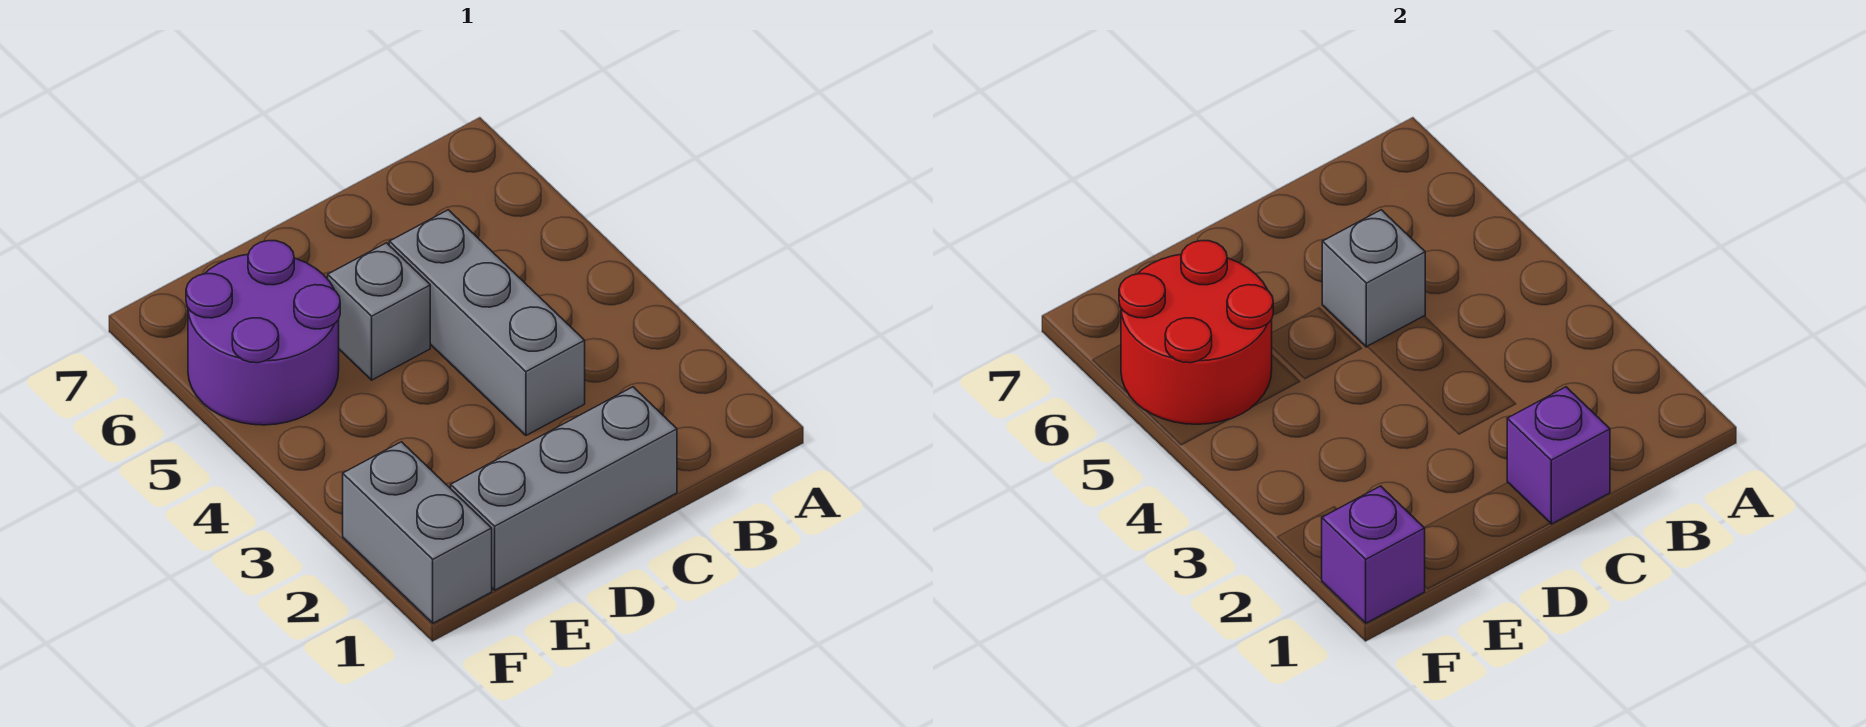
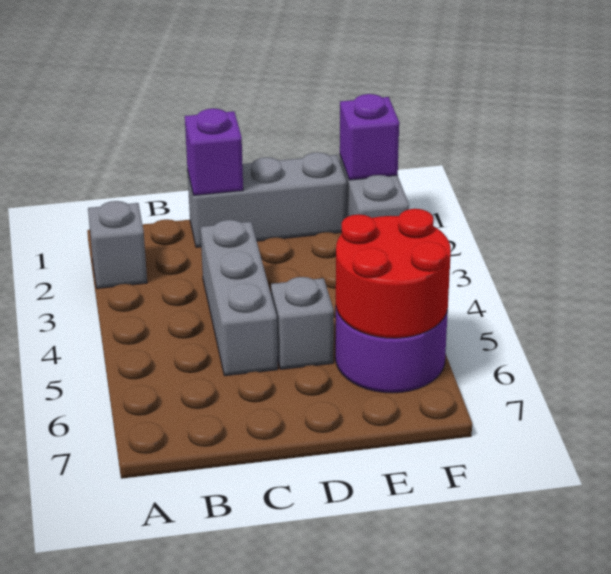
grey brick C5 level 2 -> grey brick A2 level 1

